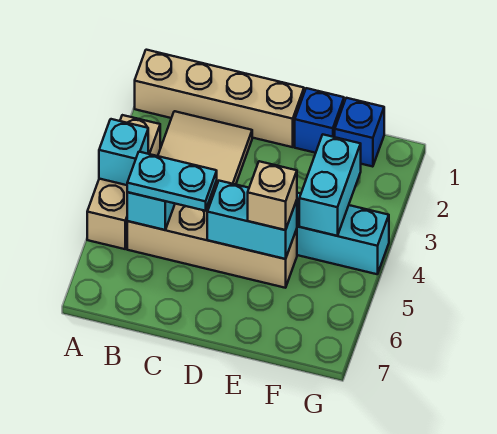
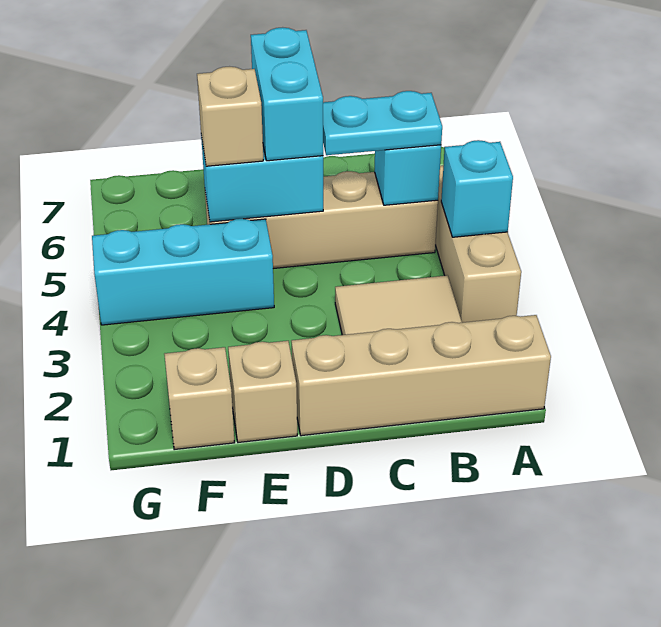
blue brick E1 level 1 -> tan brick E1 level 1
blue brick F1 level 1 -> tan brick F1 level 1
cyan brick F3:F4 level 2 -> cyan brick D5:D6 level 3

